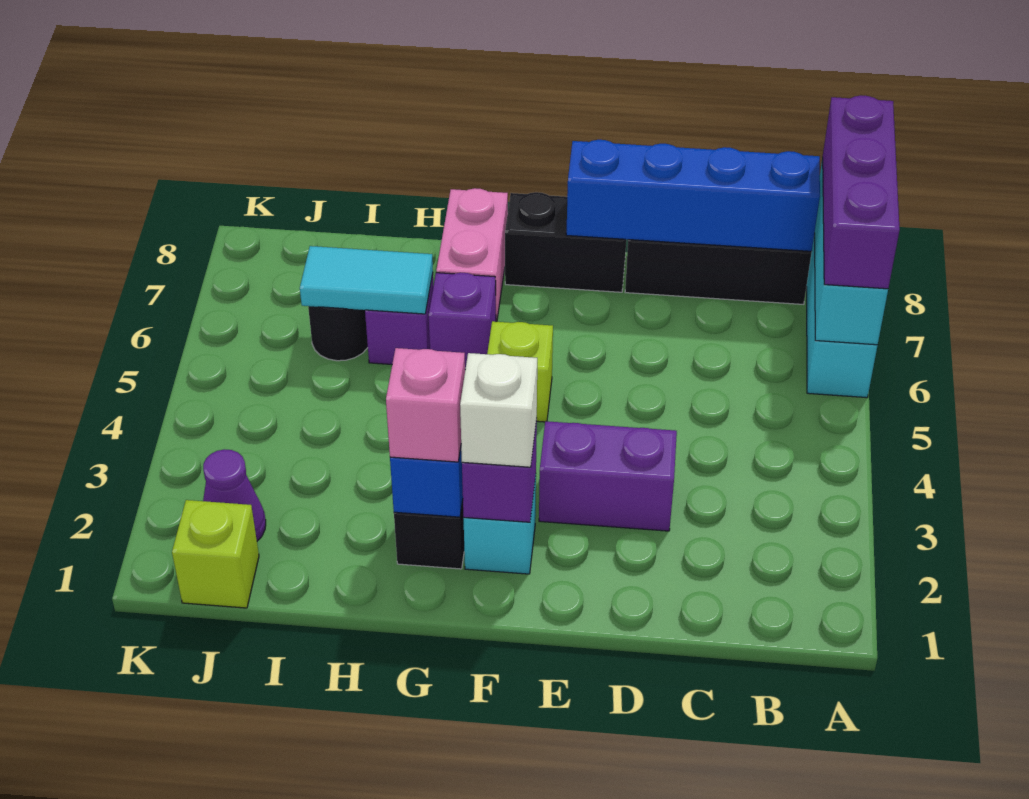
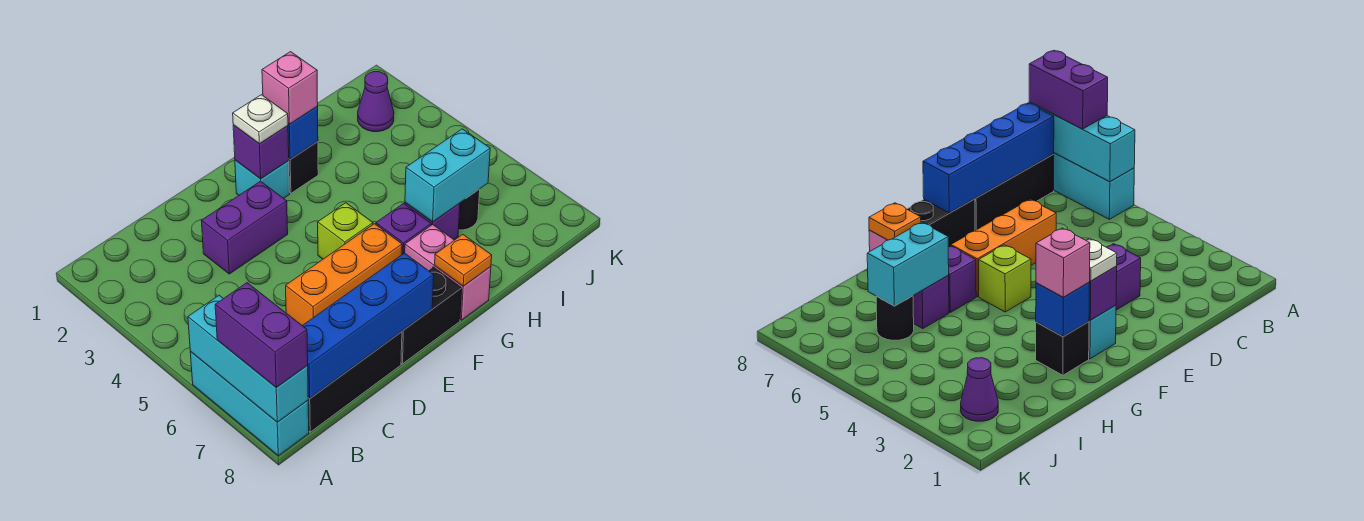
purple brick A6:A8 level 3 -> purple brick A7:A8 level 3
none -> orange brick D6:F6 level 1
white brick F2 level 3 -> white plate F2 level 3
none -> orange plate G8 level 2
cyan tile H6:I6 level 2 -> cyan brick H6:I6 level 2
lime brick J1 level 1 -> none

